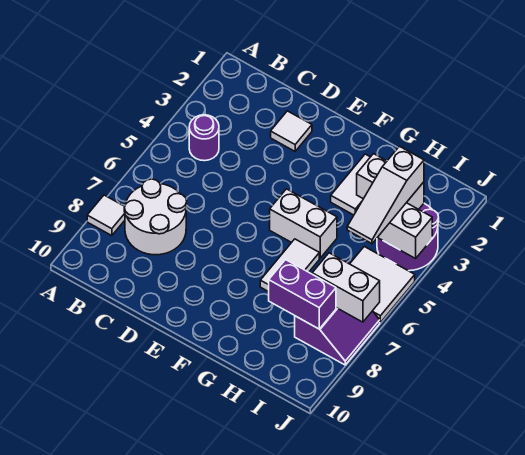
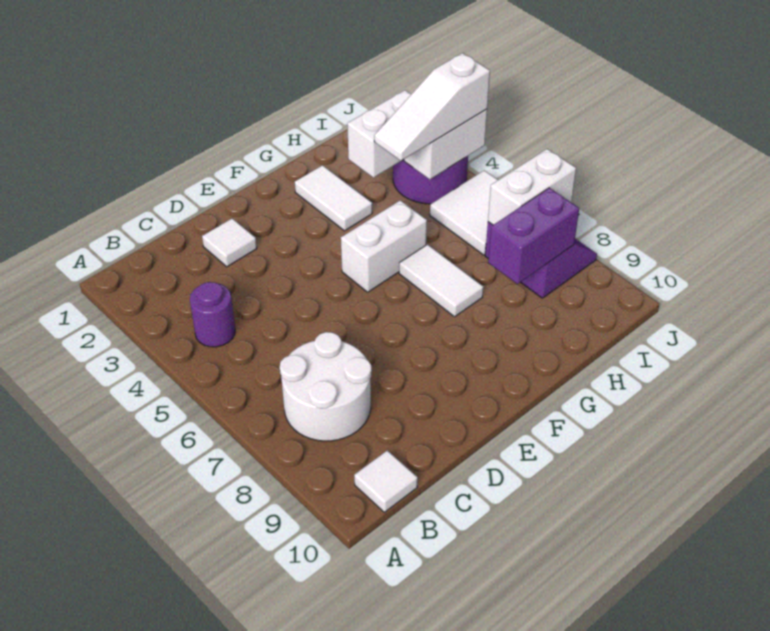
white tile A8 level 1 -> white tile B10 level 1
white slope I3:I5 level 3 top 3 -> white slope H4:J4 level 3 top J

